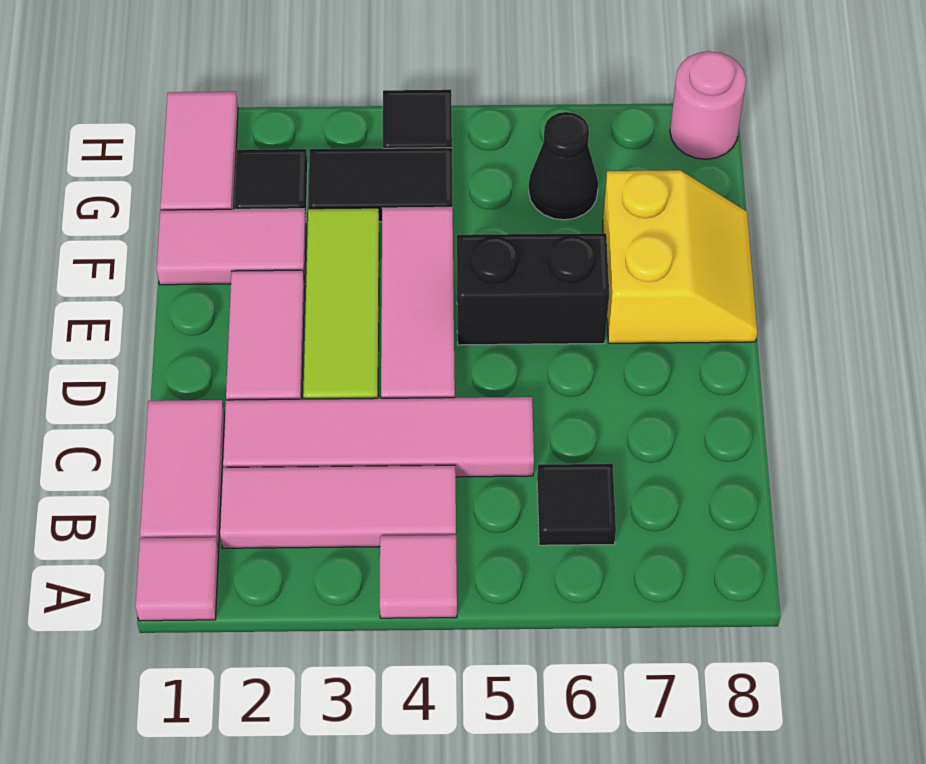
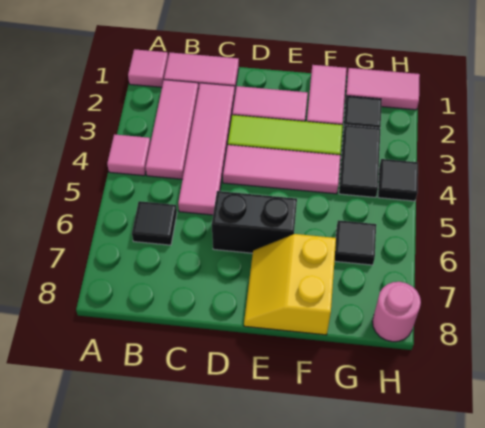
black brick E5:E6 level 1 -> black brick D6:E6 level 1
yellow slope E7:F8 level 1 top 7 -> yellow slope E7:F8 level 1 top F
black cone G6 level 1 -> black tile G6 level 1

